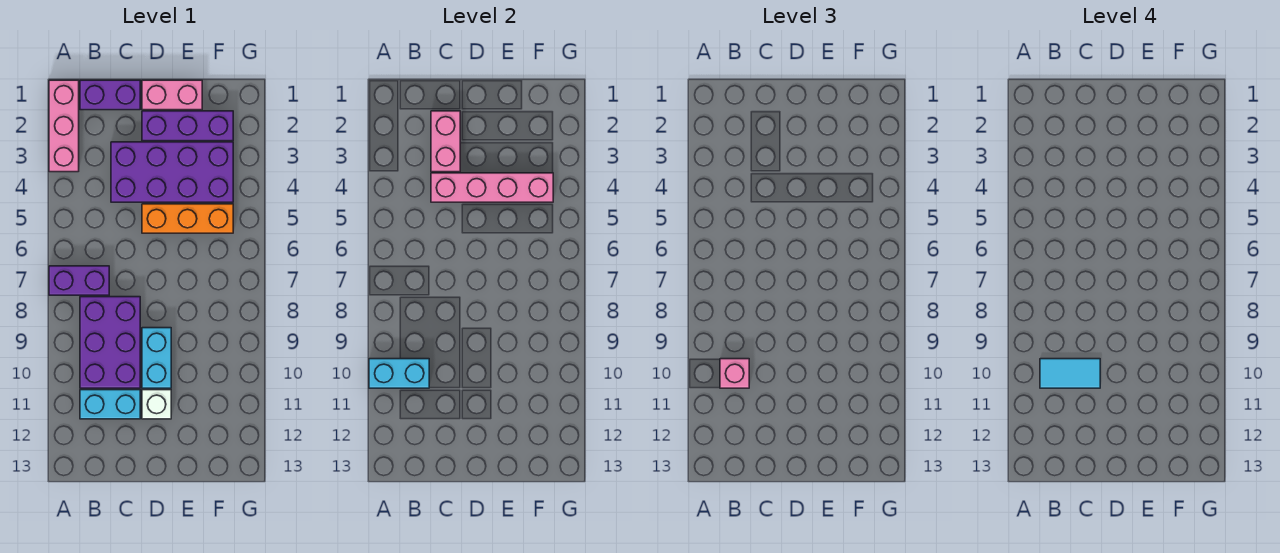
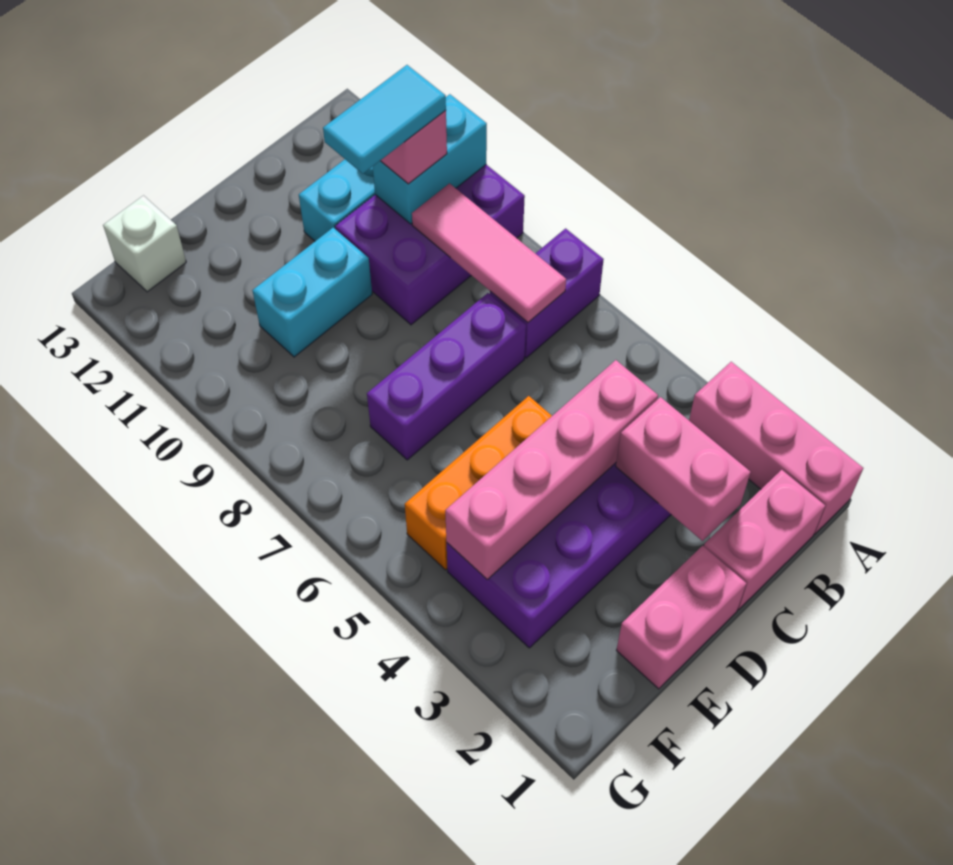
purple brick B1:C1 level 1 -> pink brick B1:C1 level 1
none -> pink tile B7:B9 level 2
purple brick B8:C10 level 1 -> purple brick A9:C10 level 1
purple brick D2:F2 level 1 -> purple brick C7:E7 level 1
cyan brick D9:D10 level 1 -> cyan brick D10:E10 level 1
white brick D11 level 1 -> white brick F13 level 1

